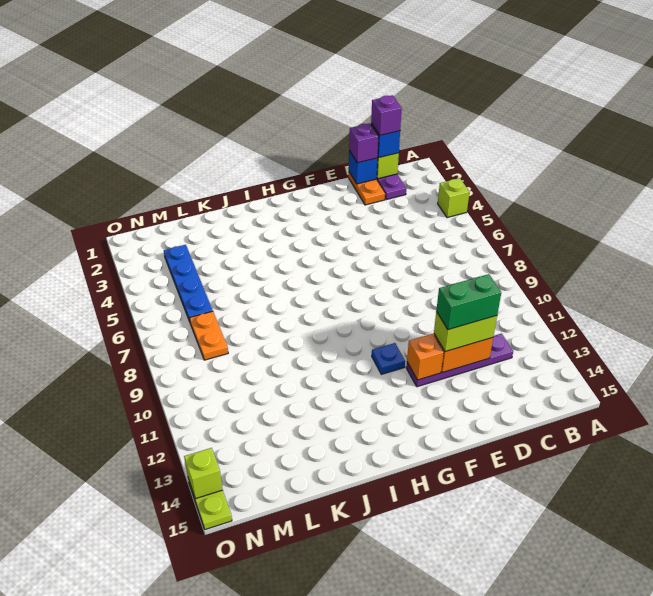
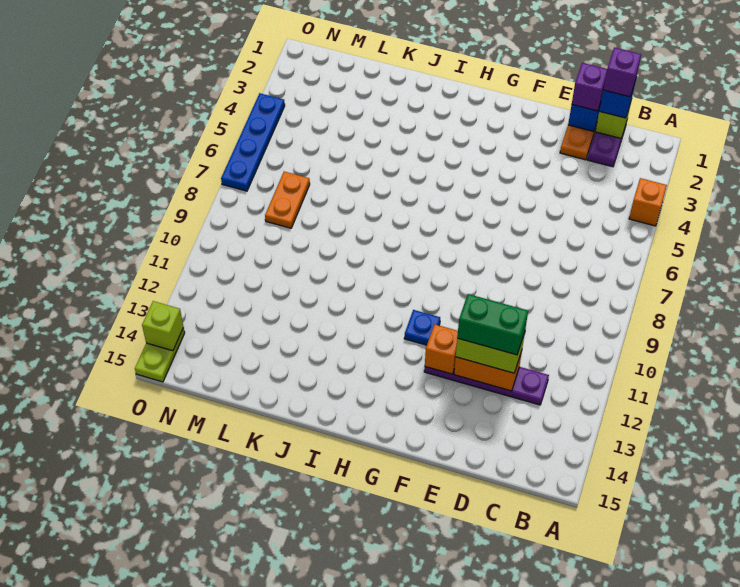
lime brick A4 level 1 -> orange brick A4 level 1
blue plate M3:M6 level 1 -> blue plate O4:O7 level 1

